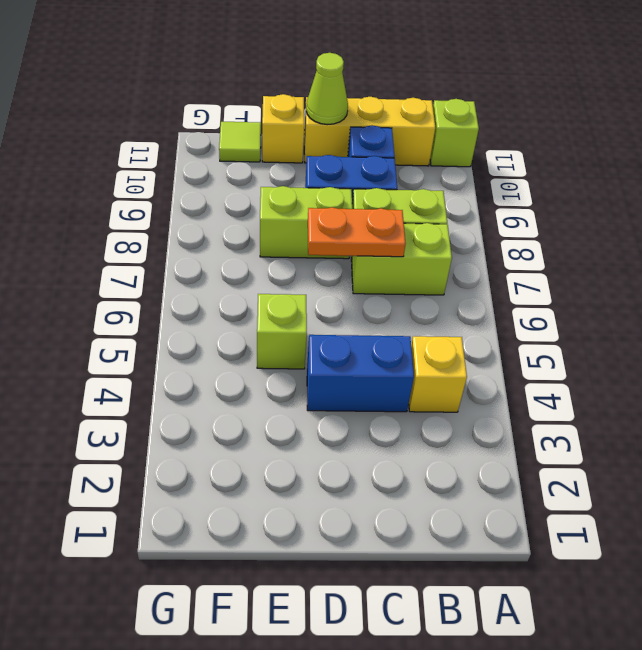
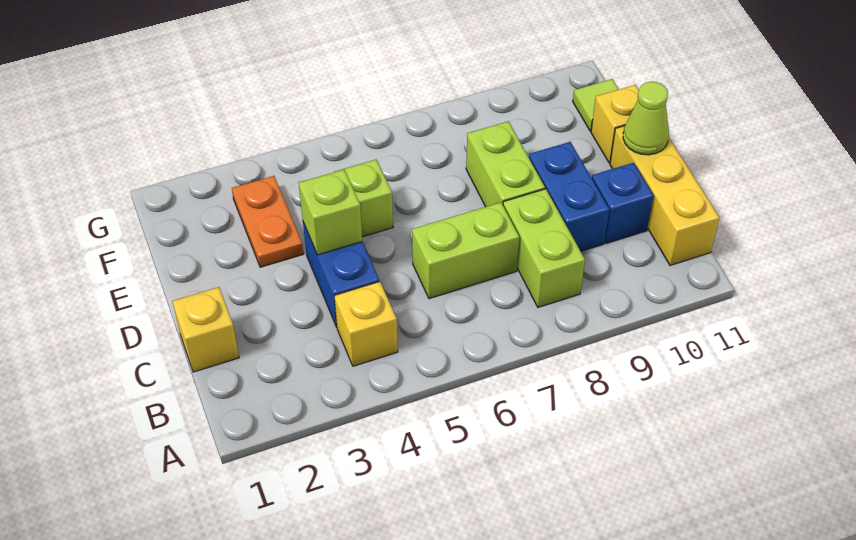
lime brick A11 level 1 -> lime brick D4 level 2
lime brick B7:C7 level 1 -> lime brick C6:C7 level 1
none -> yellow brick C1 level 1
orange plate C7:D7 level 2 -> orange plate E3:F3 level 1

